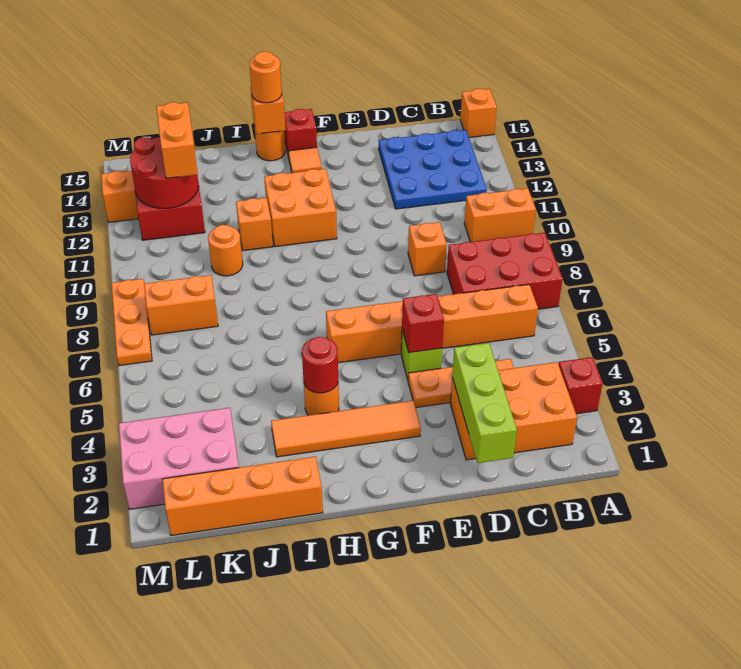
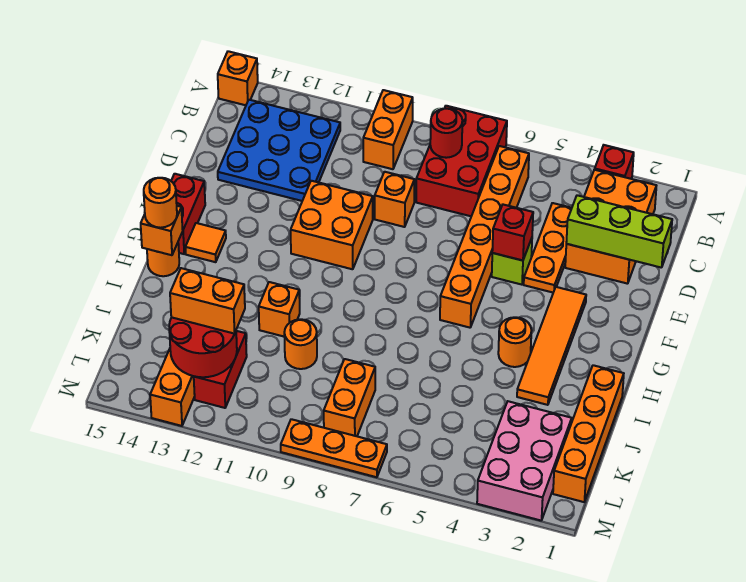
orange brick G11:H12 level 1 -> orange brick E10:F11 level 1
red brick G15 level 1 -> red brick F15:G15 level 1
red round brick H4 level 2 -> red round brick B8 level 2

